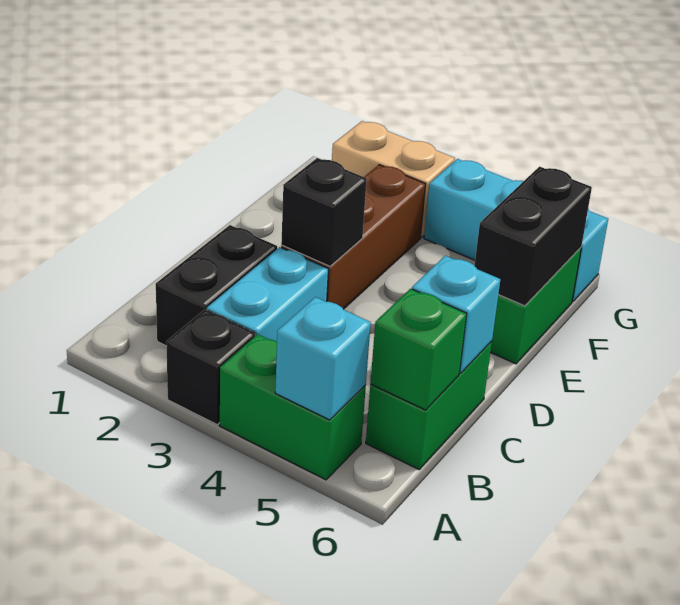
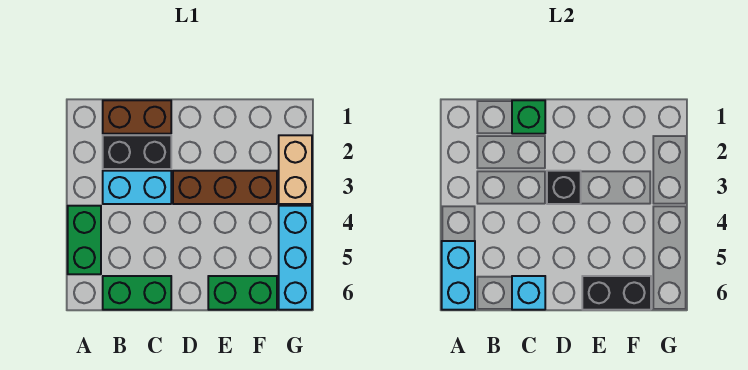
black brick A3 level 1 -> none
cyan brick A5 level 2 -> cyan brick A5:A6 level 2
none -> brown brick B1:C1 level 1
green brick B6 level 2 -> green brick C1 level 2

